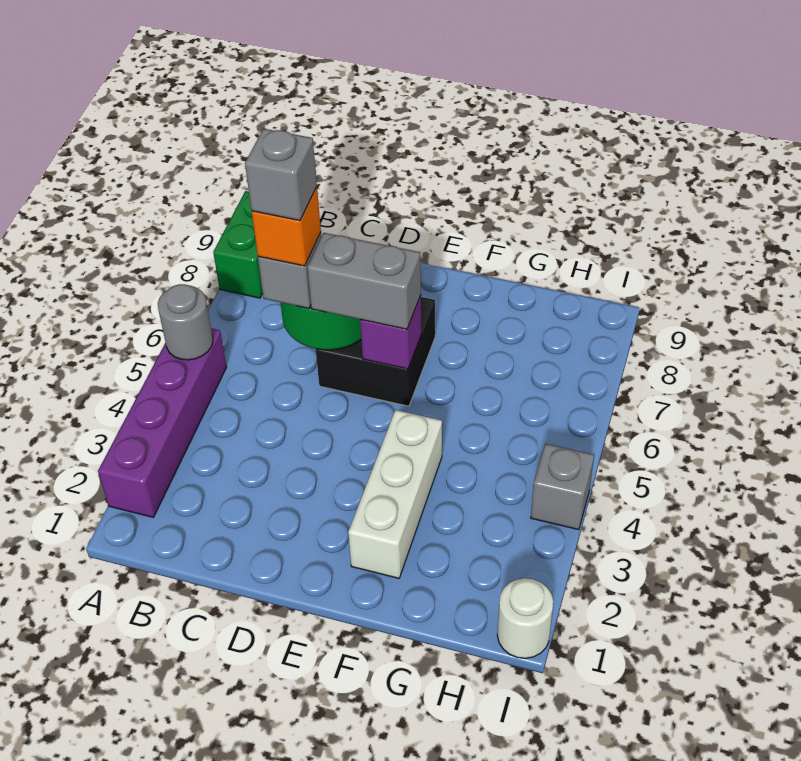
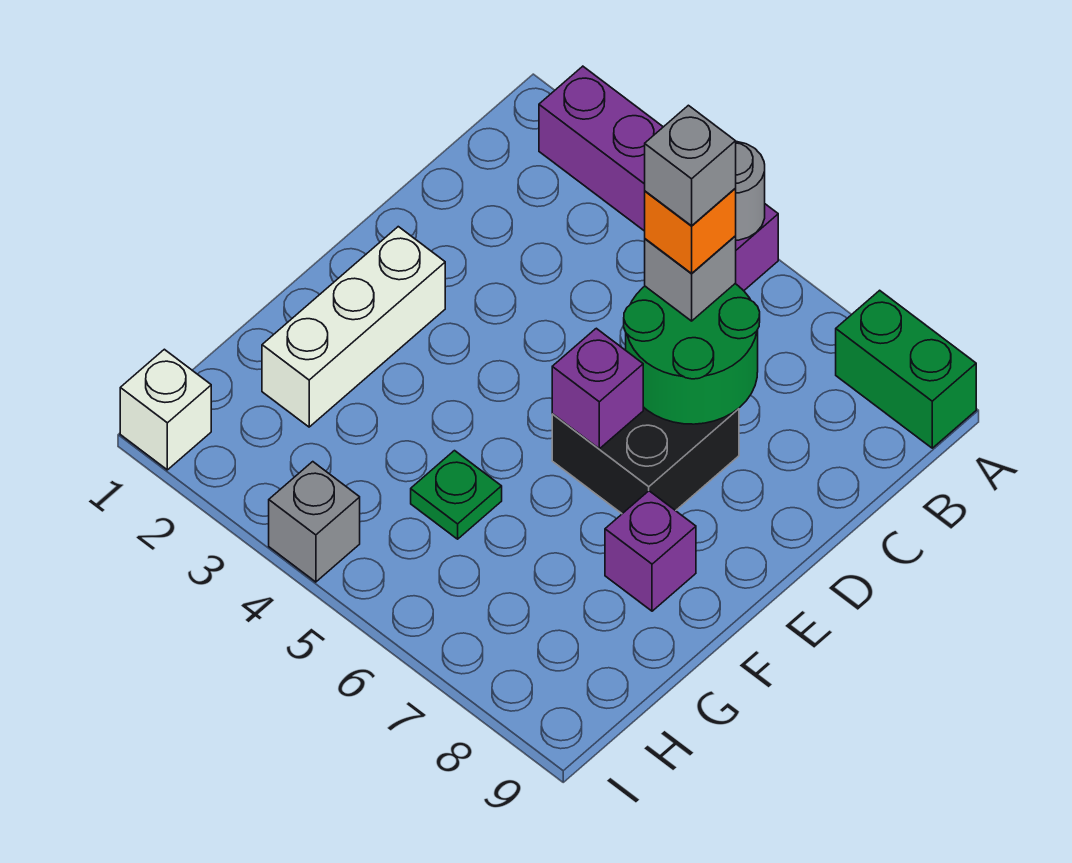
grey brick D6:E6 level 3 -> none
white brick F2:F4 level 1 -> white brick E2:G2 level 1
none -> purple brick F8 level 1
none -> green plate G5 level 1
white round brick I1 level 1 -> white brick I1 level 1

